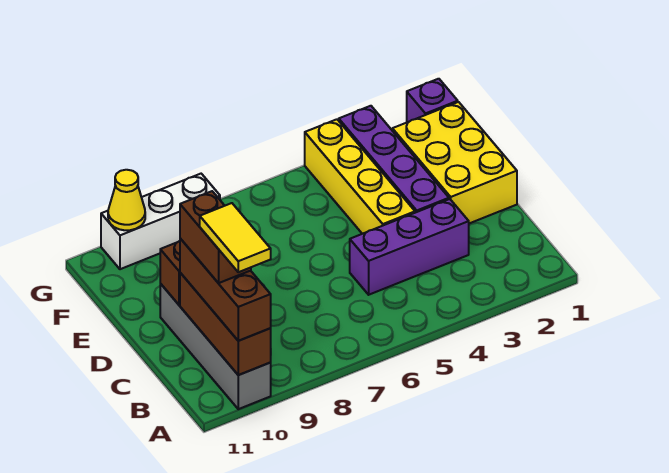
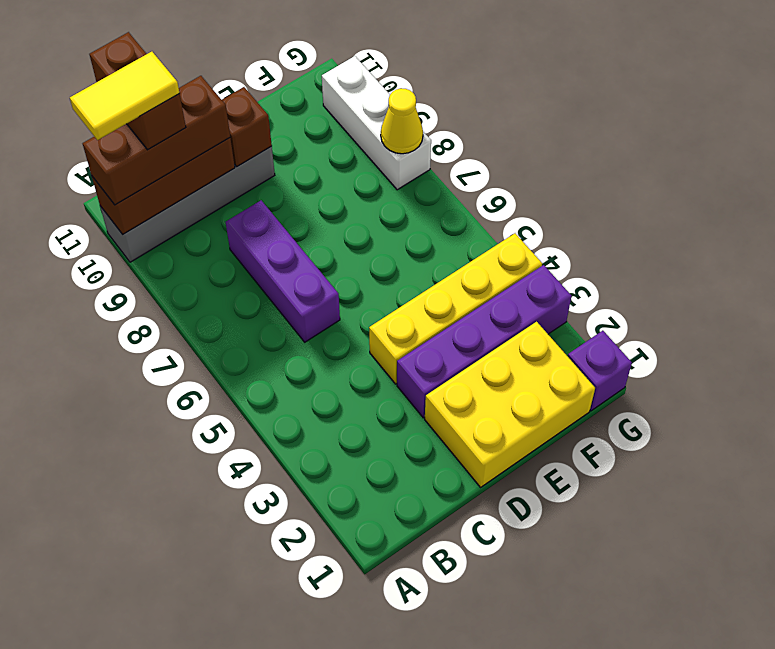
brown brick B10:C10 level 4 -> brown brick B10:B11 level 4
purple brick C3:C5 level 1 -> purple brick C6:C8 level 1
yellow cone G10 level 2 -> yellow cone G8 level 2

